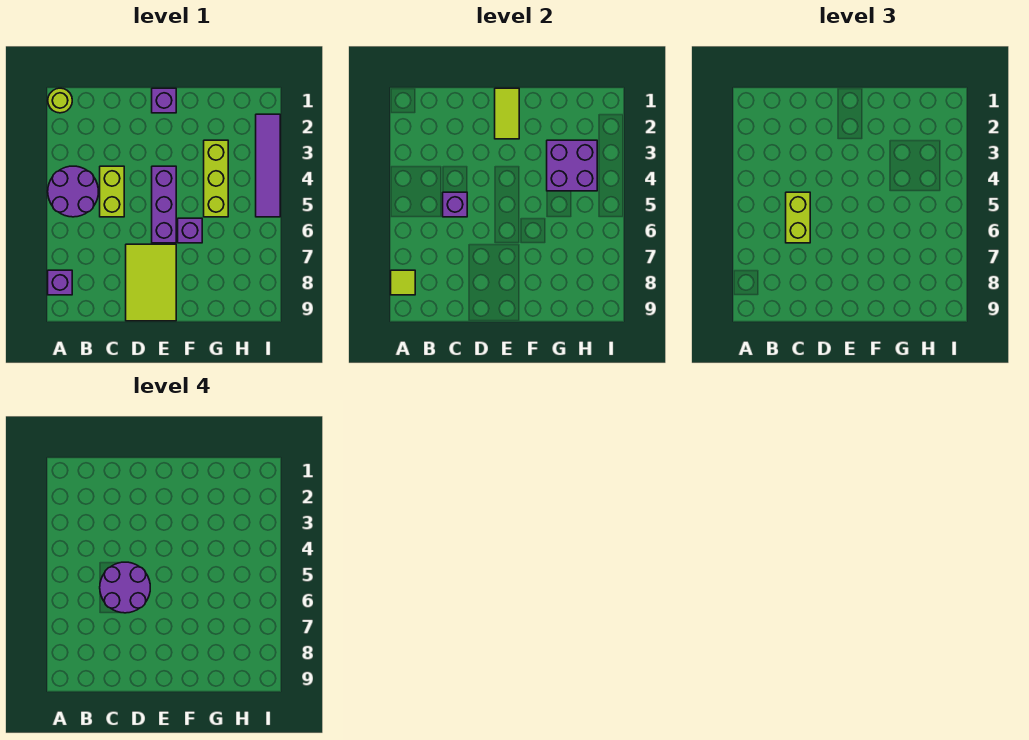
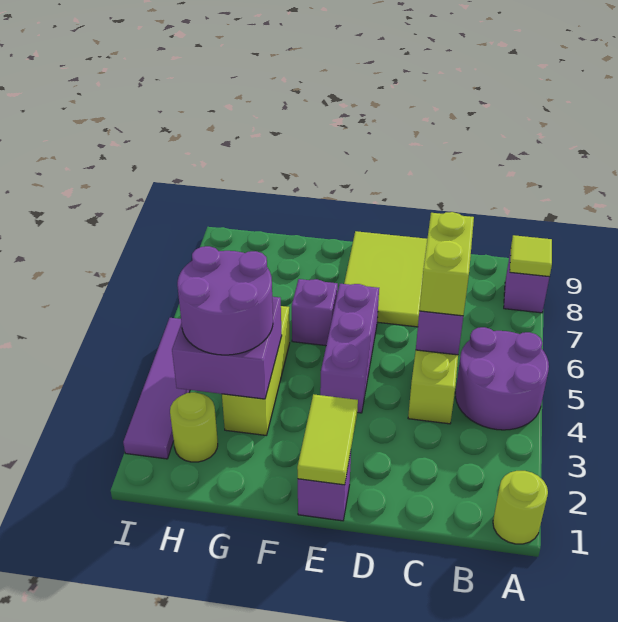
purple round brick C5:D6 level 4 -> purple round brick G3:H4 level 3
none -> lime round brick H2 level 1

